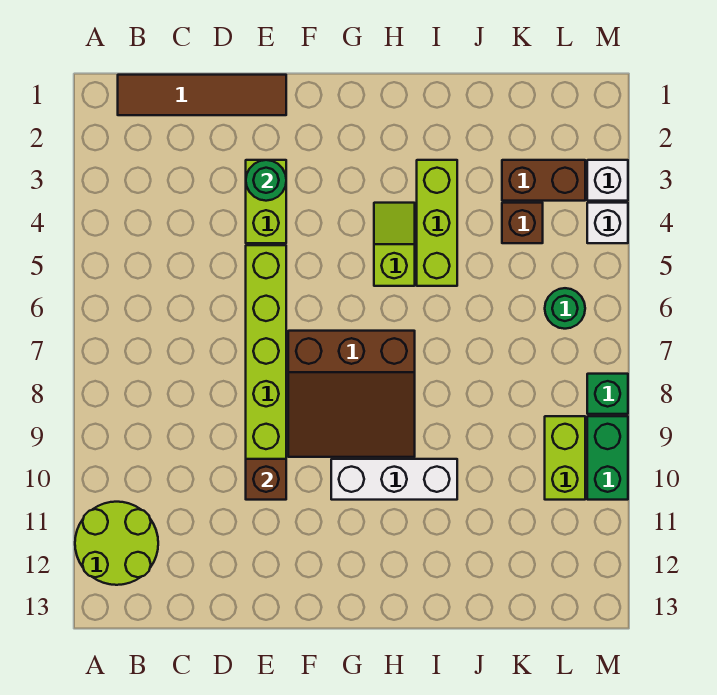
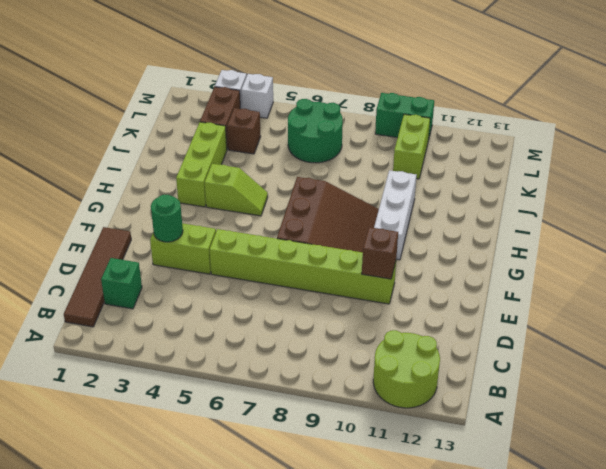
lime slope H4:H5 level 1 top 5 -> lime slope H4:H5 level 1 top 4
lime brick I3:I5 level 1 -> lime brick H3:J3 level 1
green round brick L6 level 1 -> green round brick K6:L7 level 1
lime brick L9:L10 level 1 -> lime brick K10:L10 level 1
green brick M8 level 1 -> green brick C2 level 1

